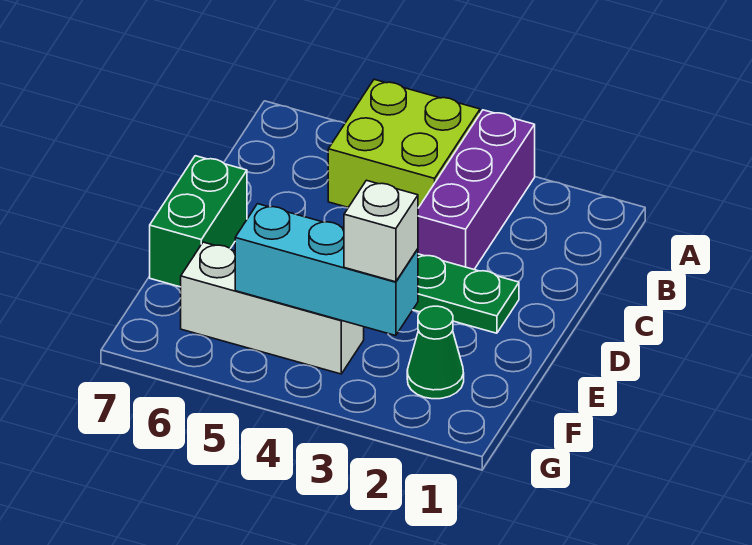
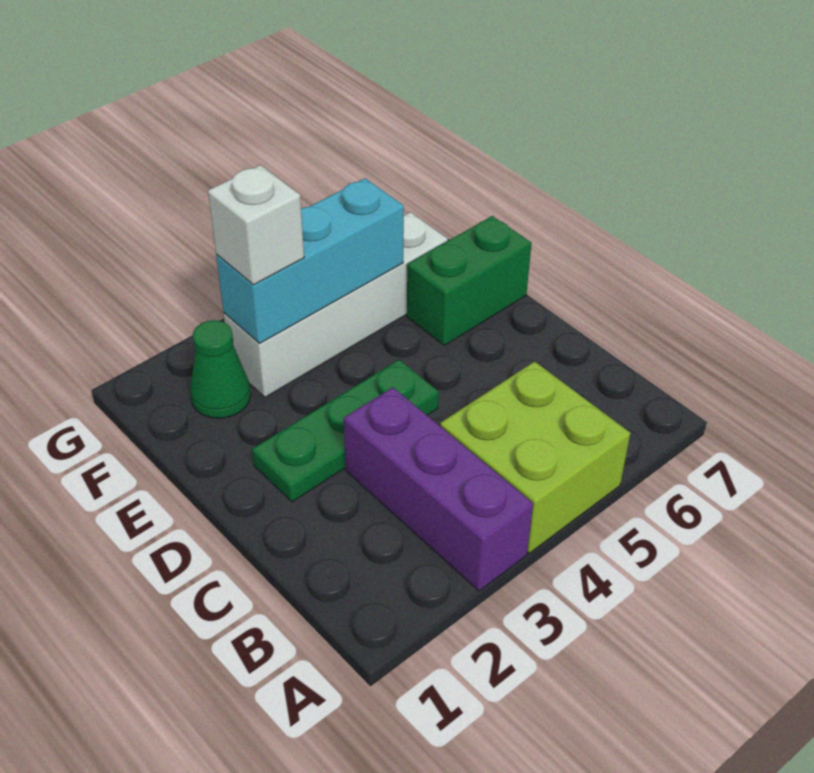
green brick D7:E7 level 1 -> green brick E6:E7 level 1
white brick F4:F6 level 1 -> white brick F3:F6 level 1

